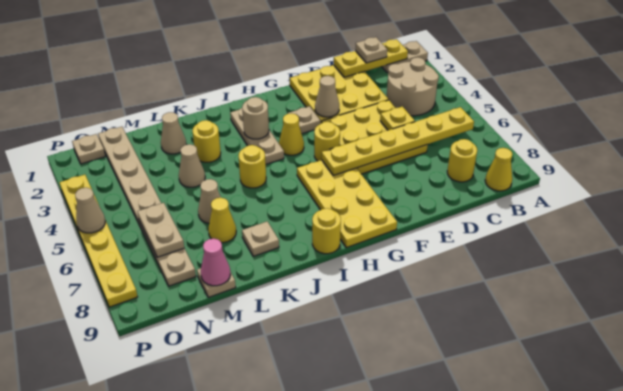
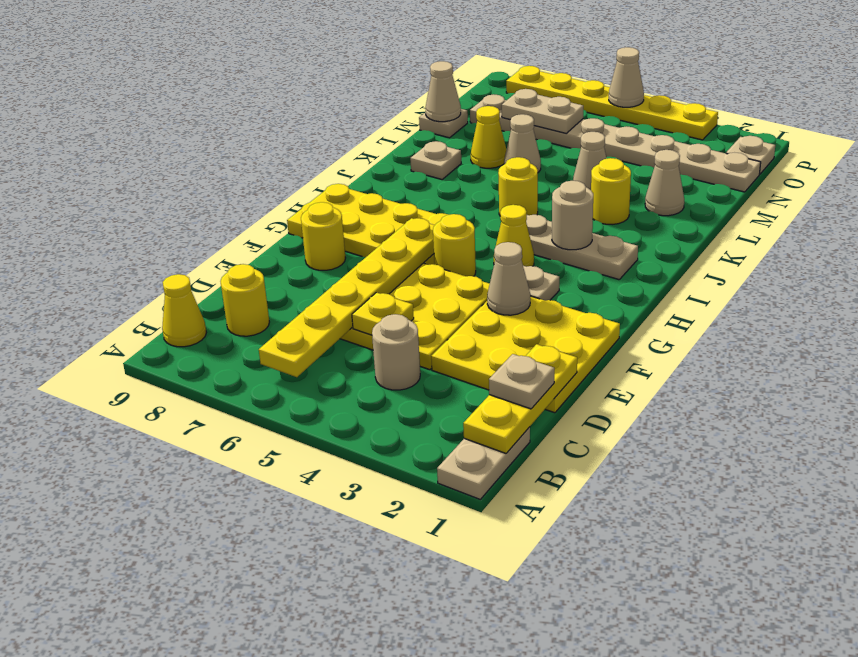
tan round brick B3:C4 level 1 -> tan round brick C4 level 1
yellow round brick I9 level 1 -> yellow round brick F8 level 1
pink cone M9 level 2 -> tan cone M9 level 2

